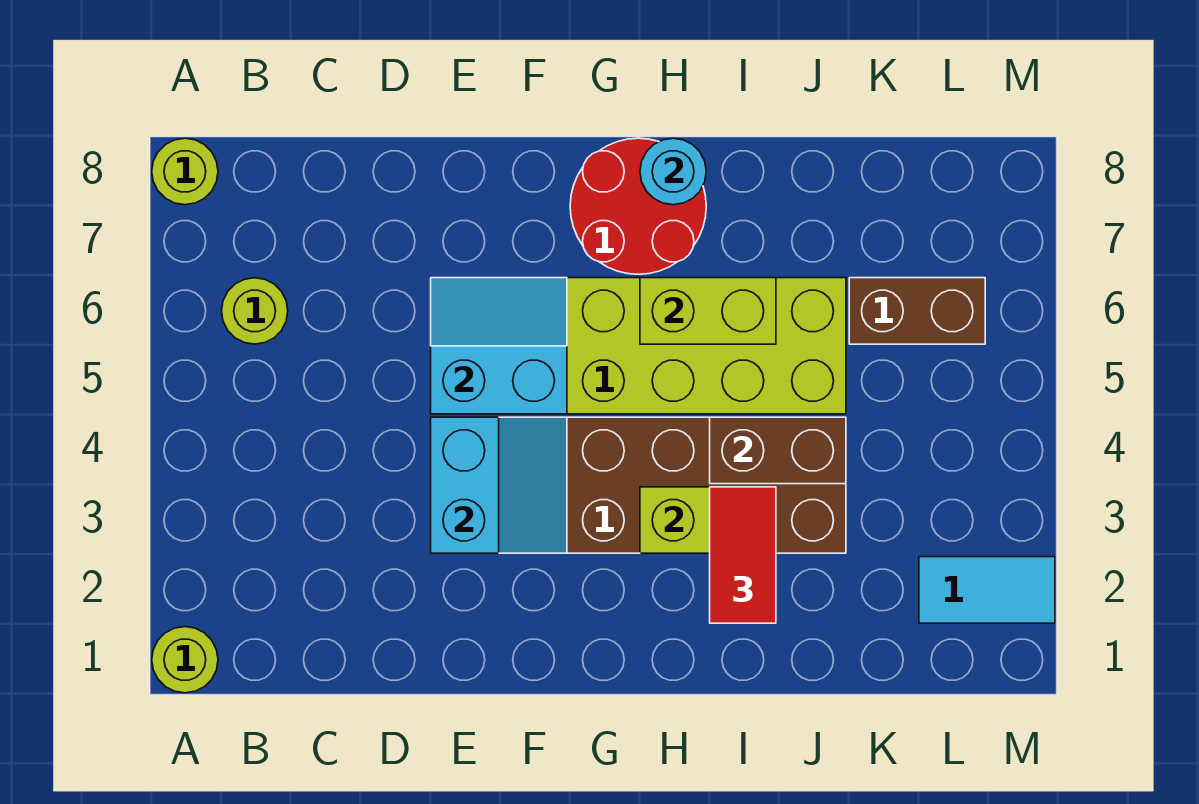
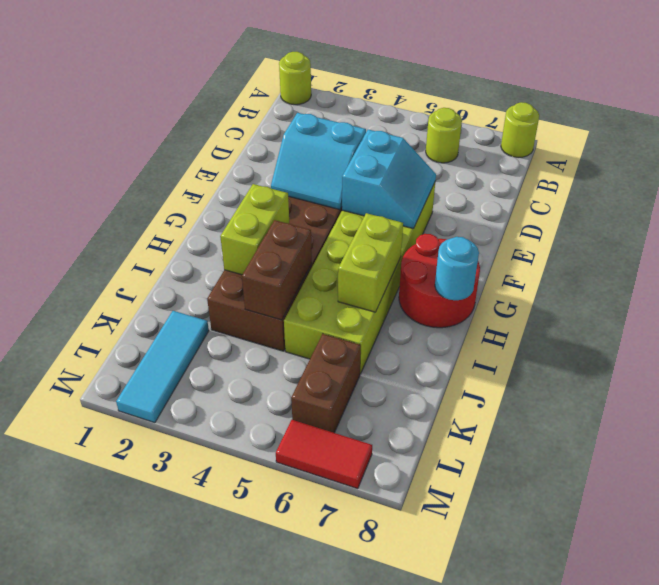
red tile I2:I3 level 3 -> red tile M6:M7 level 1
cyan tile L2:M2 level 1 -> cyan tile K2:M2 level 1

